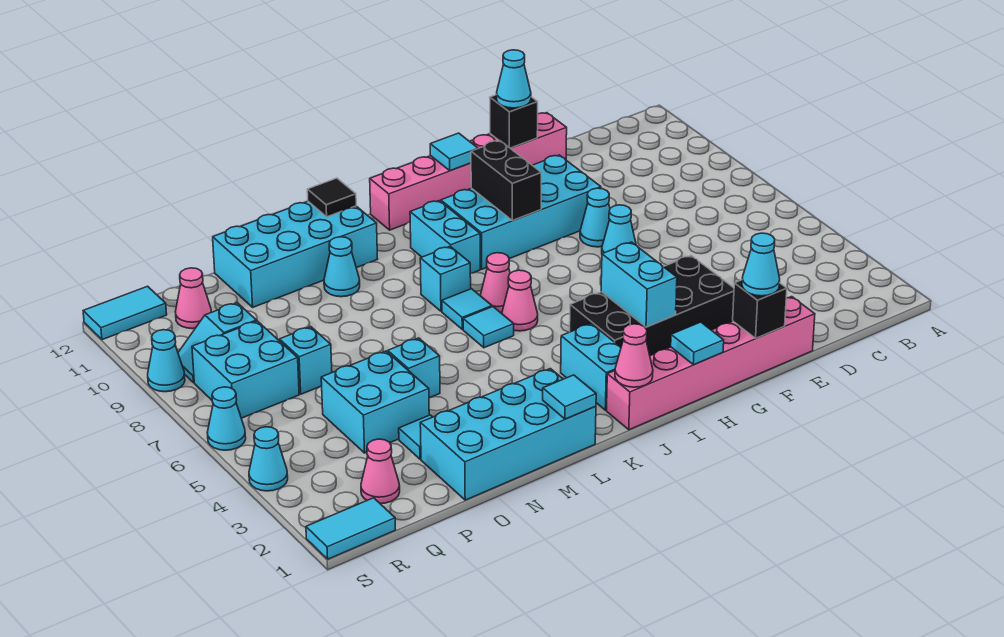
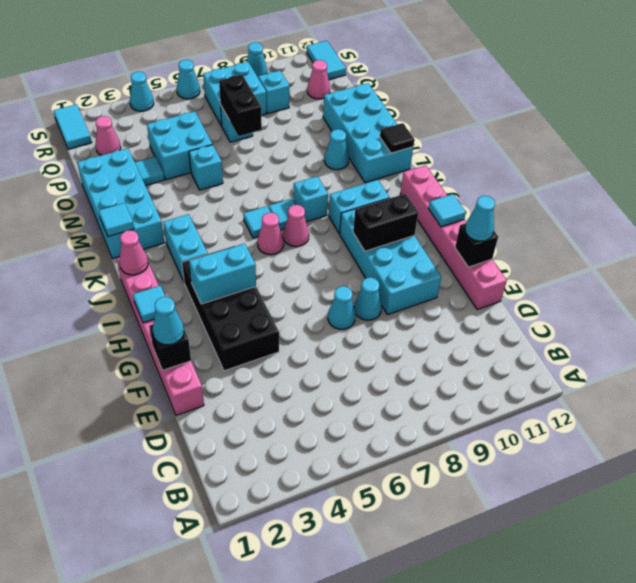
cyan brick J2:J3 level 1 -> cyan brick J3:K3 level 1
none -> black brick O7:P7 level 2

